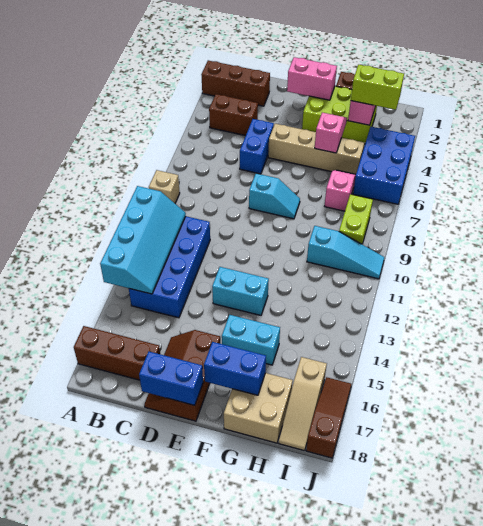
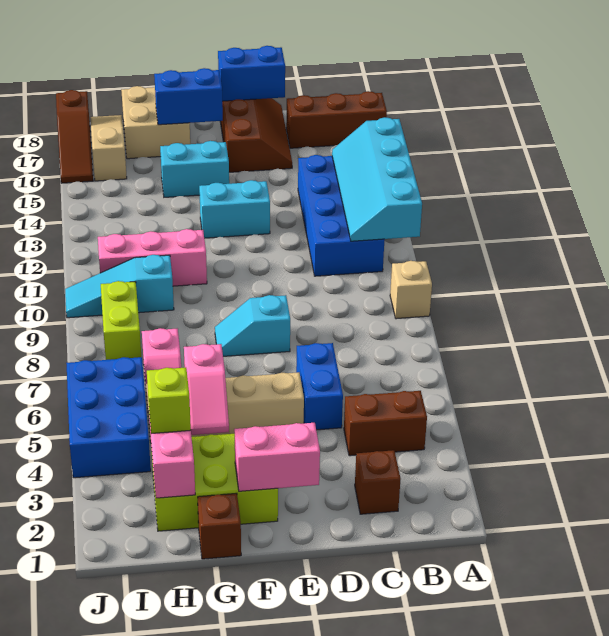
brown brick A2:C2 level 1 -> brown brick C2 level 1
none -> pink brick G11:I11 level 1
lime brick H3:I3 level 3 -> lime brick H3 level 3

